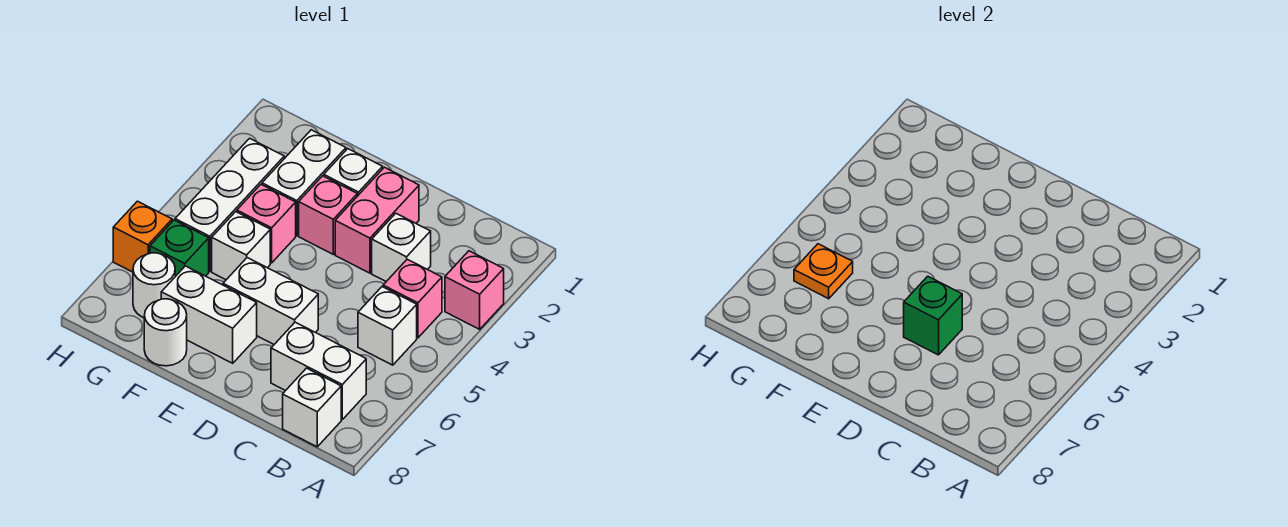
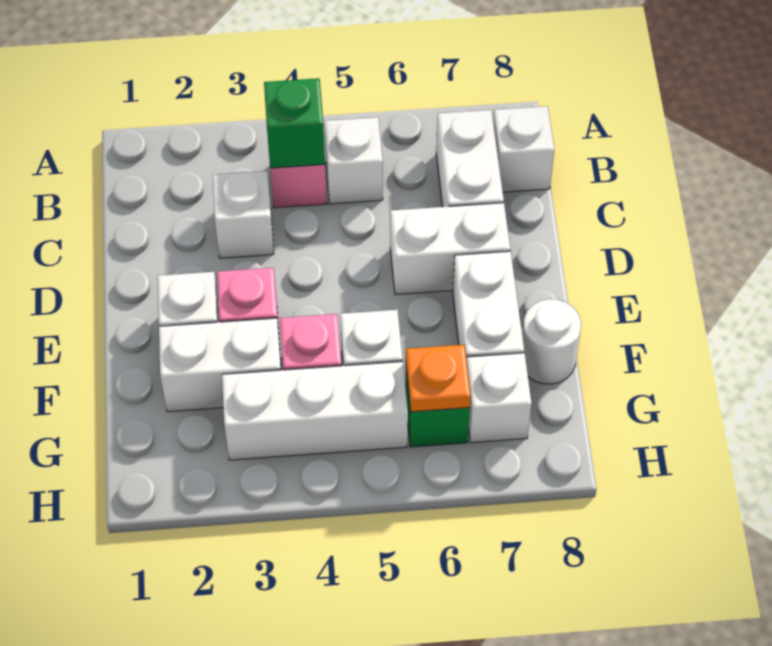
pink brick A3 level 1 -> none
pink brick D2:D3 level 1 -> none
white brick D6:E6 level 1 -> white brick D6:D7 level 1
green brick D6 level 2 -> green brick B4 level 2
white round brick G7 level 1 -> white brick G7 level 1
orange brick H6 level 1 -> none

